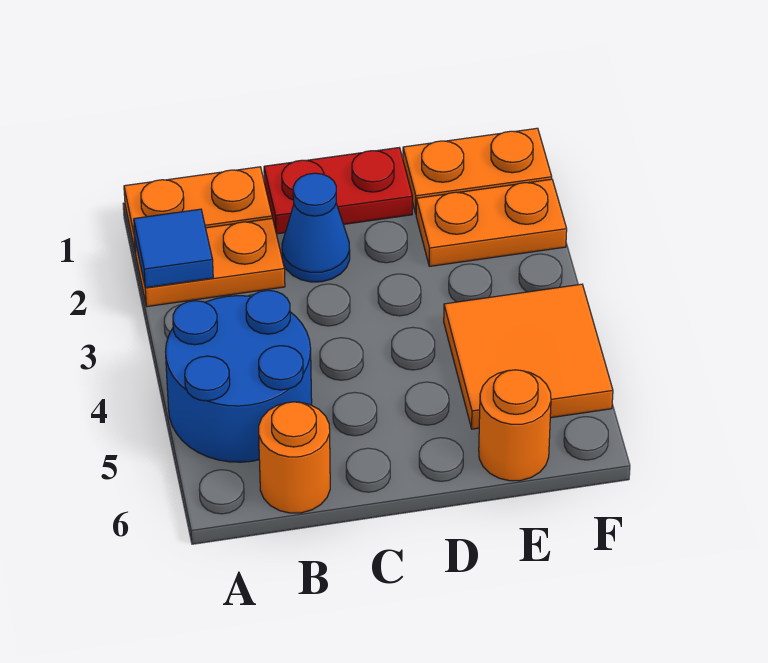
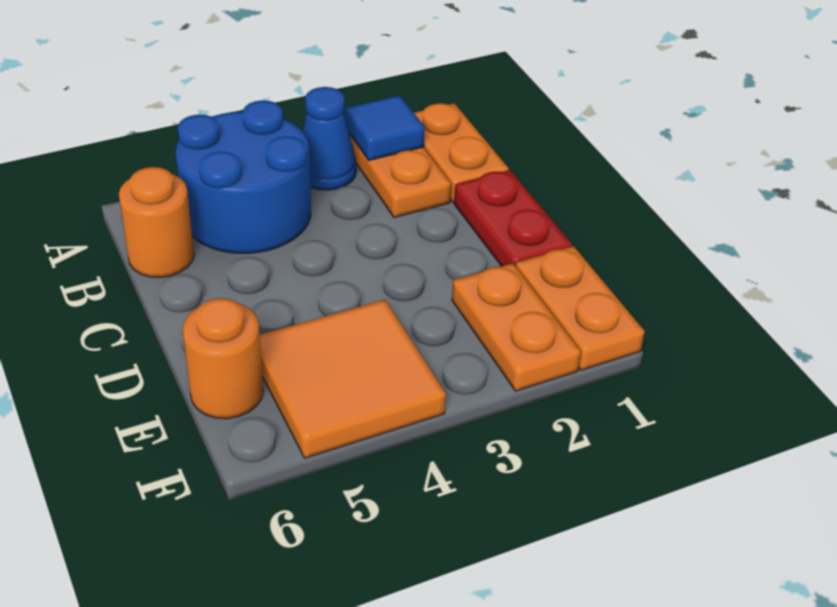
blue cone C2 level 1 -> blue cone A3 level 1

